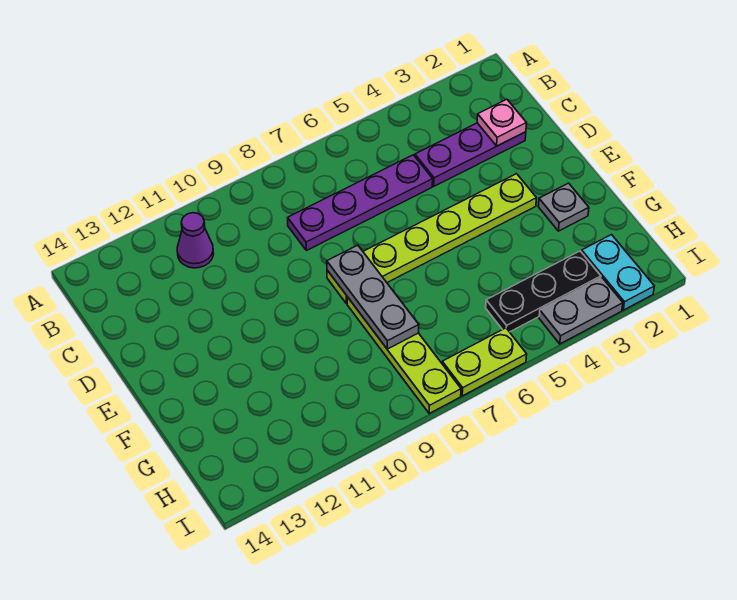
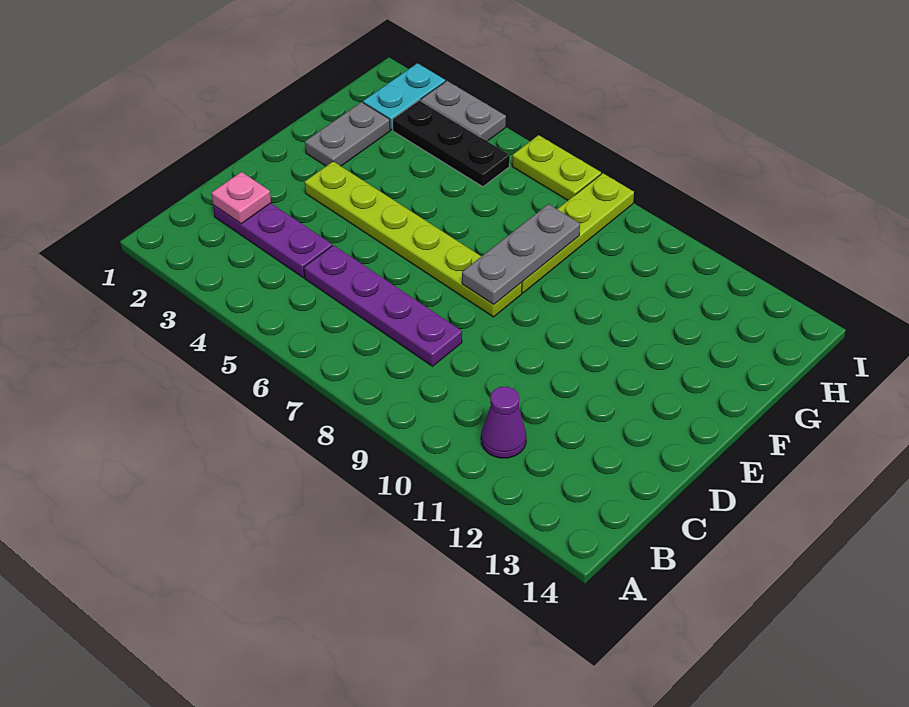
grey plate F2 level 1 -> grey plate F2:G2 level 1

